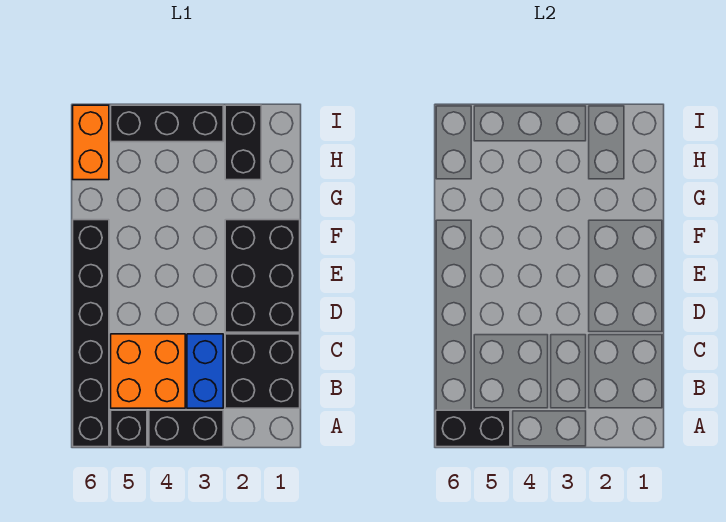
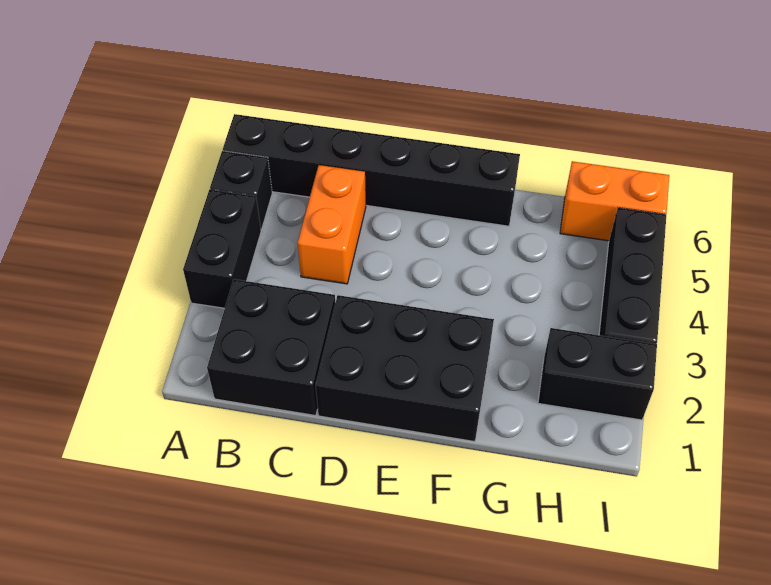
black brick A5:A6 level 2 -> none
blue brick B3:C3 level 1 -> none
orange brick B4:C5 level 1 -> orange brick C4:C5 level 1

